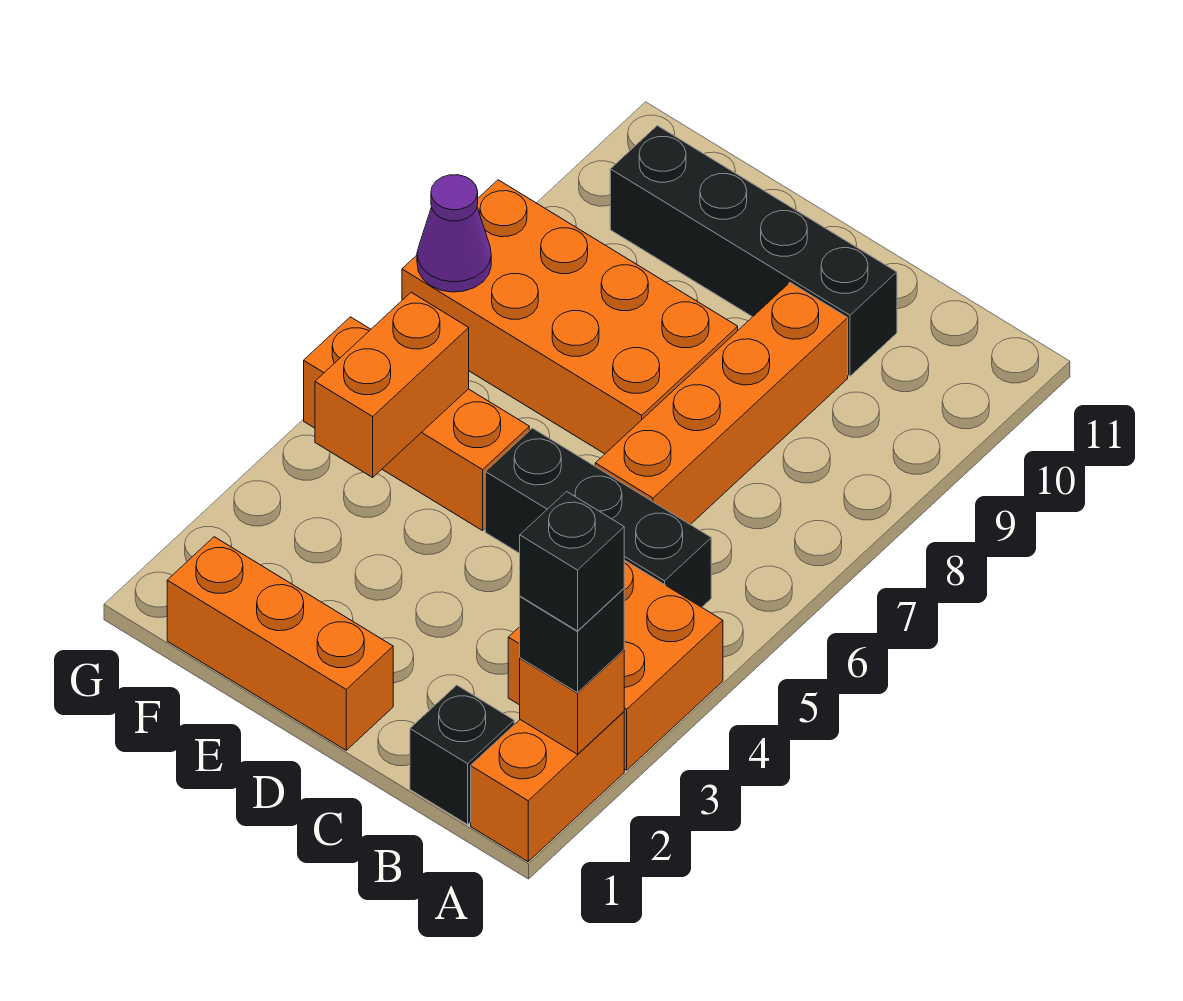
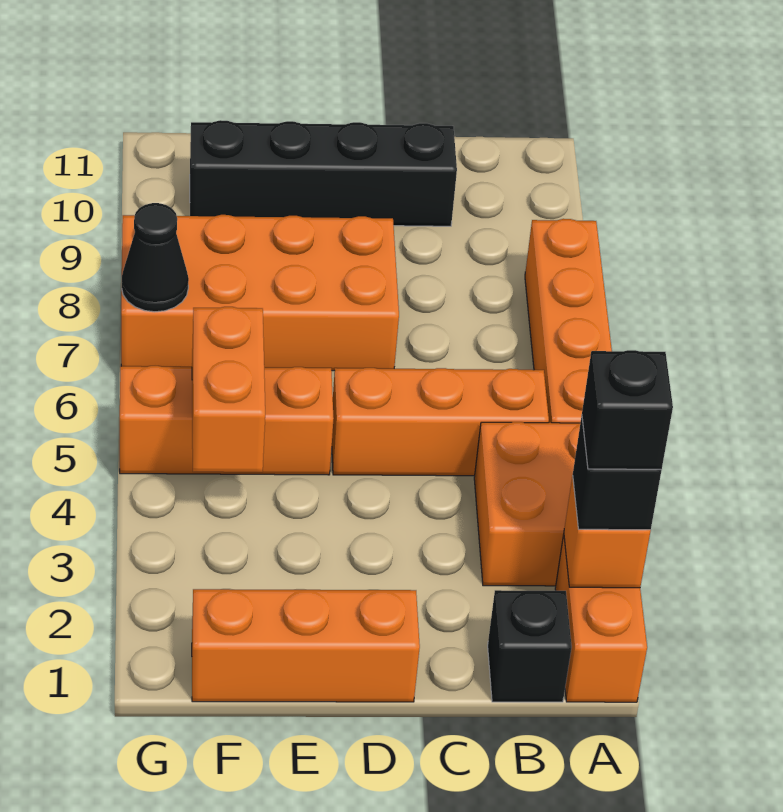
black brick B5:D5 level 1 -> orange brick B5:D5 level 1
orange brick C6:C9 level 1 -> orange brick A5:A8 level 1
purple cone G7 level 2 -> black cone G7 level 2

